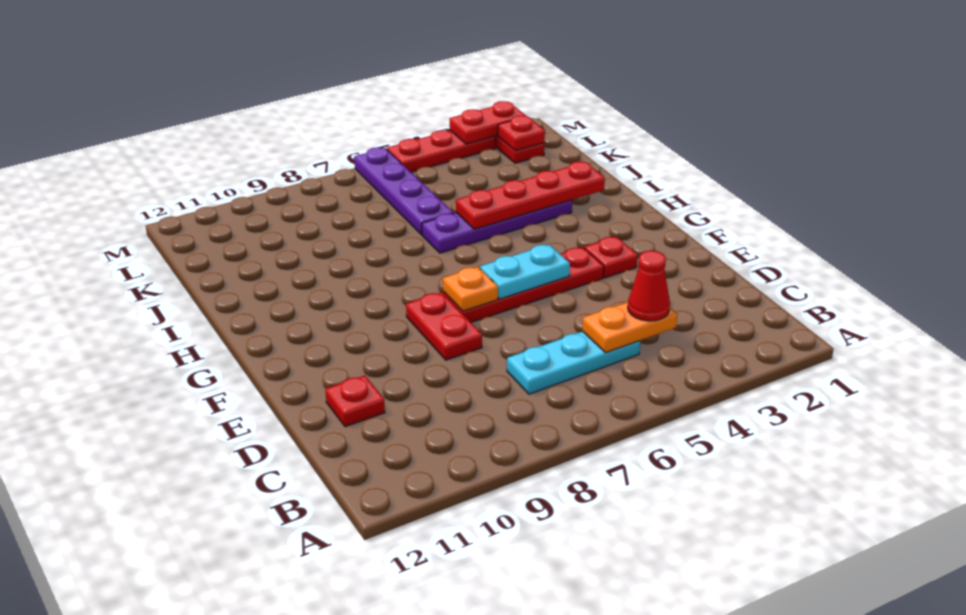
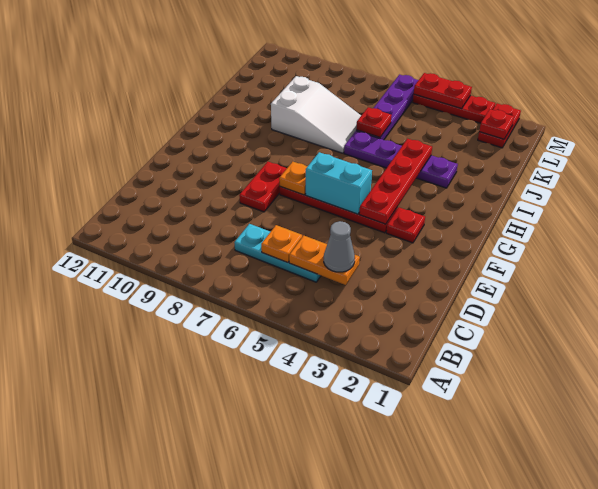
red cone C4 level 3 -> grey cone C4 level 3
none -> orange plate C6 level 2
red plate D11 level 1 -> red plate J6 level 2
cyan plate F5:F6 level 2 -> cyan brick F5:F6 level 2
red plate I2:I5 level 2 -> red plate F4:I4 level 2
none -> white slope I7:J9 level 1 top 9
red plate M2:M3 level 2 -> red plate M4:M5 level 2

